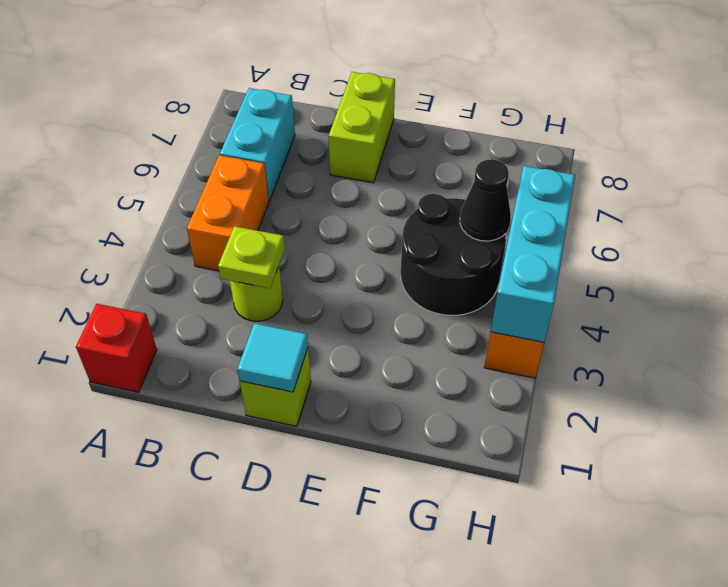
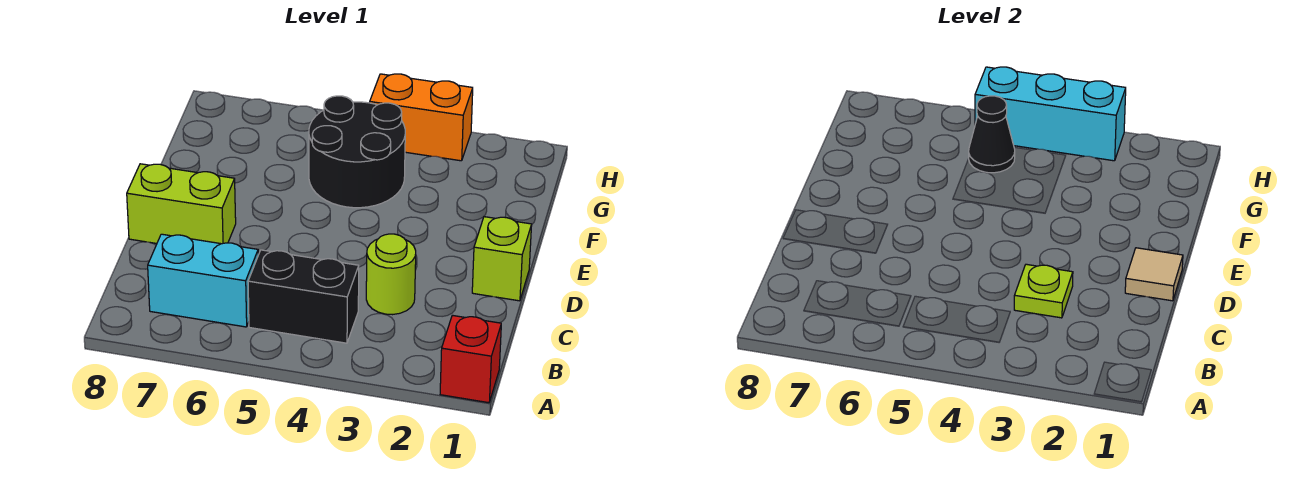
orange brick B4:B5 level 1 -> black brick B4:B5 level 1
cyan tile D1 level 2 -> tan tile D1 level 2

